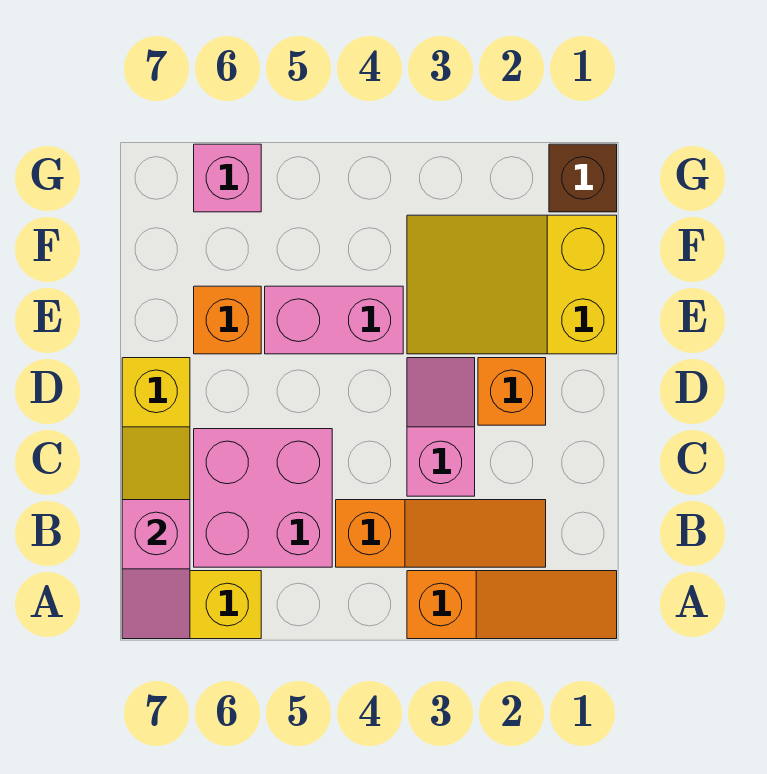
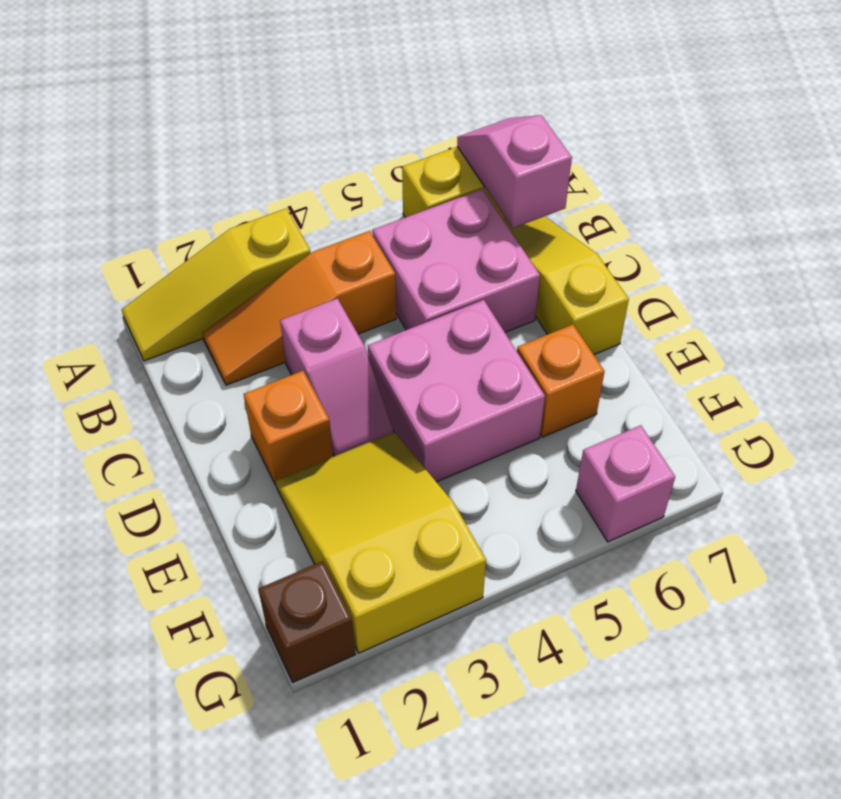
orange slope A1:A3 level 1 top 3 -> yellow slope A1:A3 level 1 top 3
yellow slope E1:F3 level 1 top 1 -> yellow slope E2:G3 level 1 top G
pink brick E4:E5 level 1 -> pink brick D4:E5 level 1

